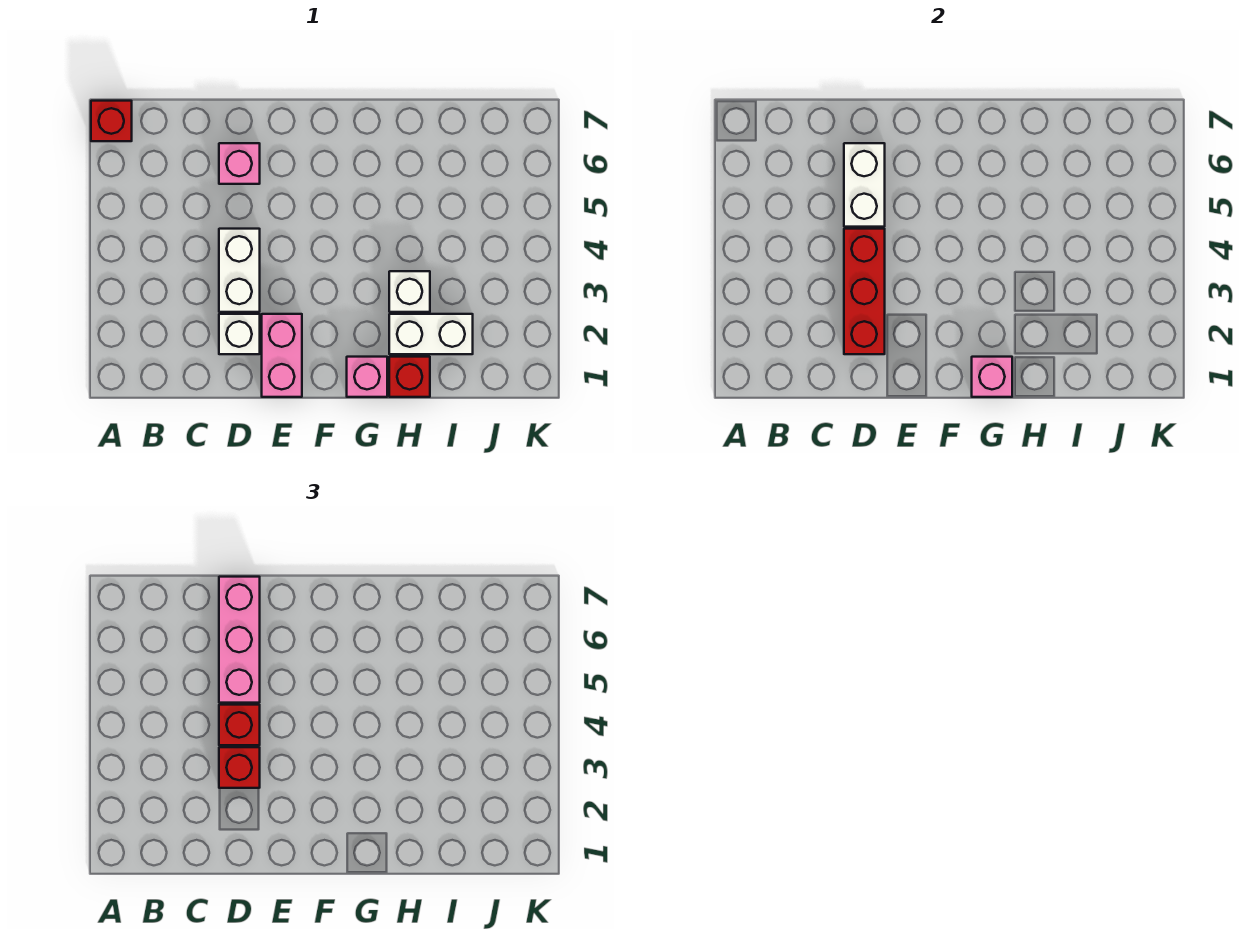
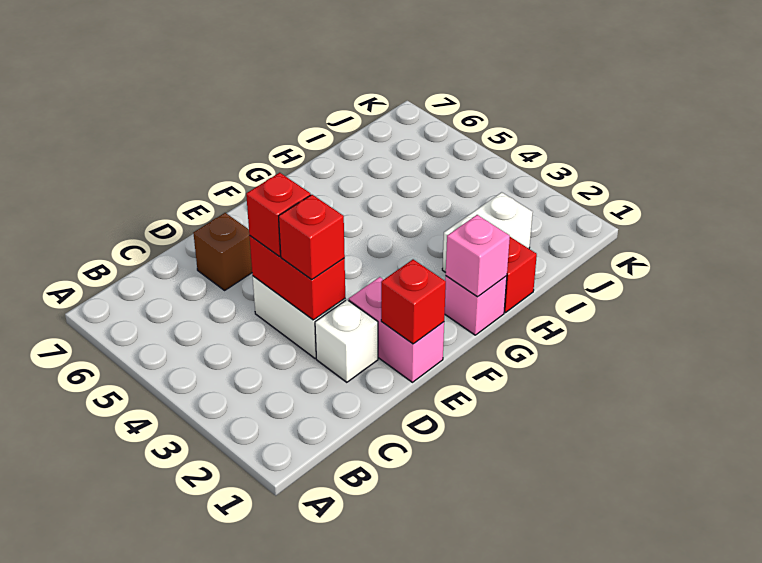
red brick A7 level 1 -> red brick E1 level 2
red brick D2:D4 level 2 -> red brick D3:D4 level 2
white brick D5:D6 level 2 -> none
pink brick D5:D7 level 3 -> none
pink brick D6 level 1 -> brown brick D6 level 1
white brick H3 level 1 -> none

